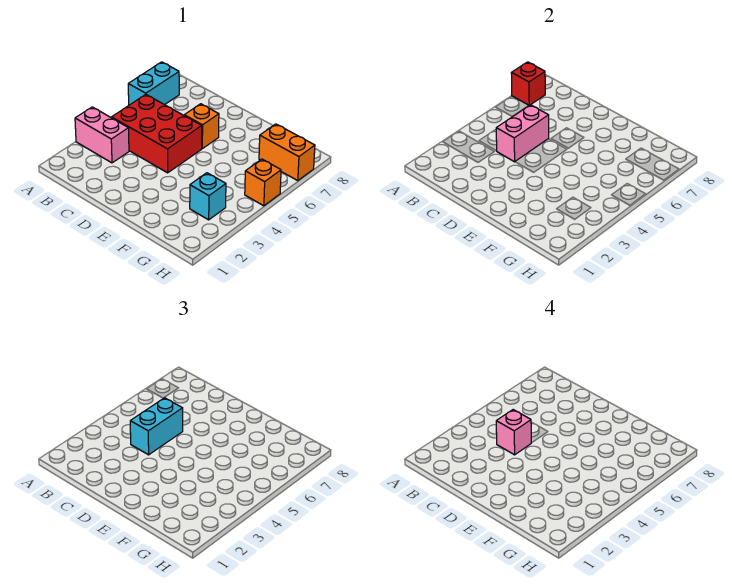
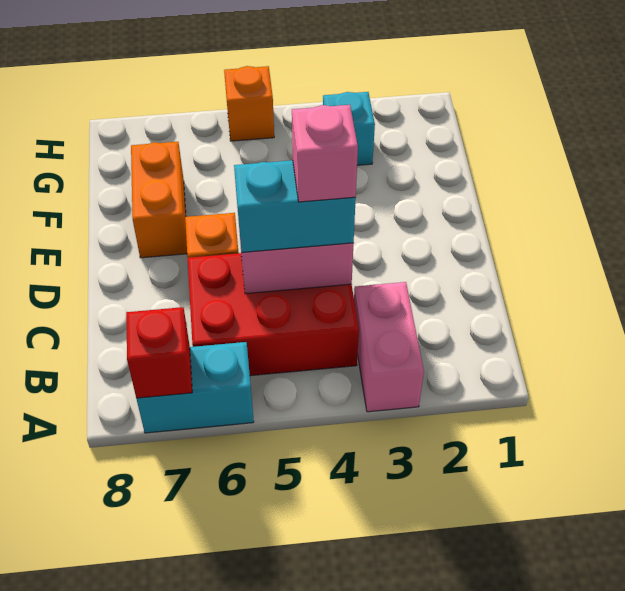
red brick B4:D5 level 1 -> red brick B4:C6 level 1
orange brick G7:H7 level 1 -> orange brick E7:F7 level 1

